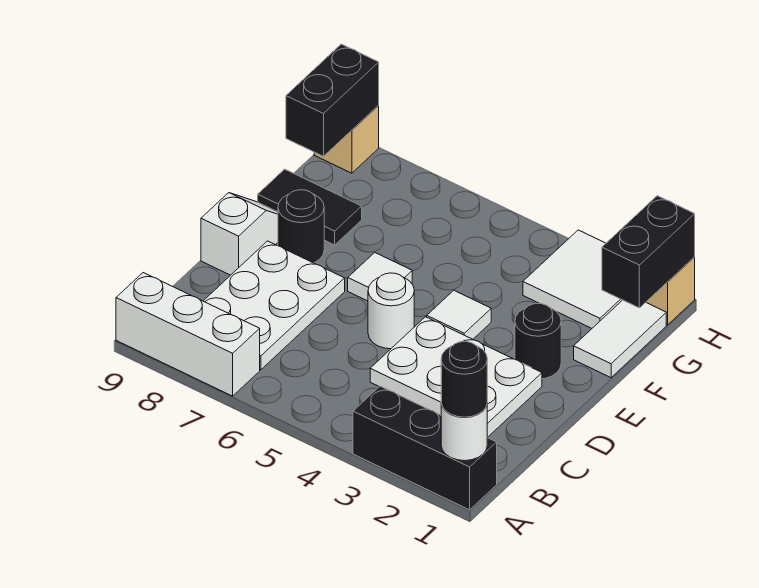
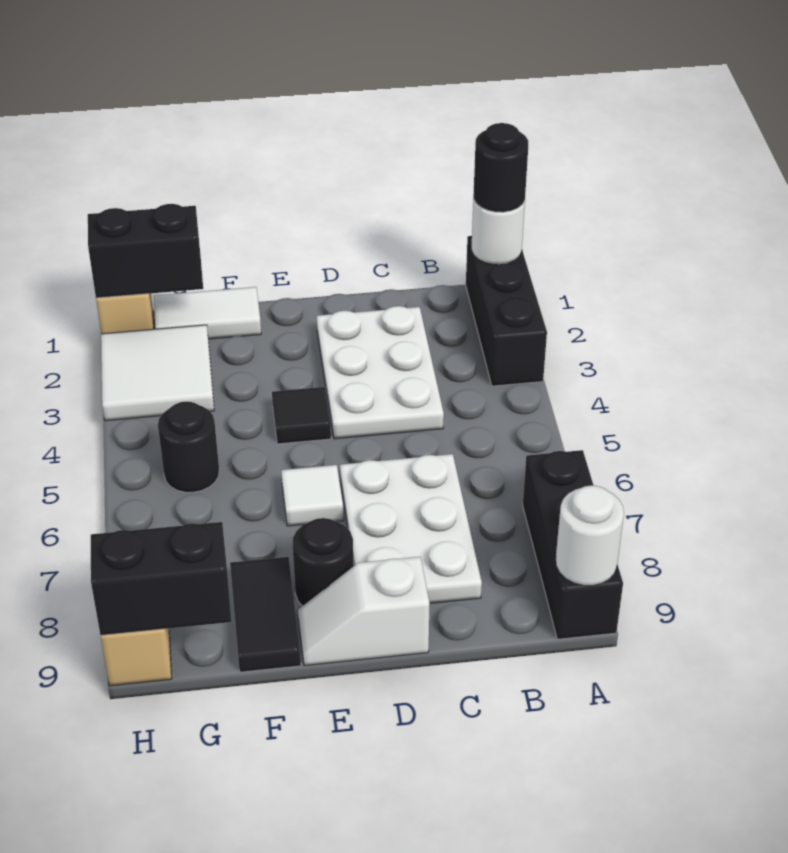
white brick A7:A9 level 1 -> black brick A7:A9 level 1
white plate B7:D8 level 1 -> white plate C6:D8 level 1
white round brick D5 level 1 -> white round brick A9 level 2
black round brick E2 level 1 -> black round brick G5 level 1
white tile E4 level 1 -> black tile E4 level 1

